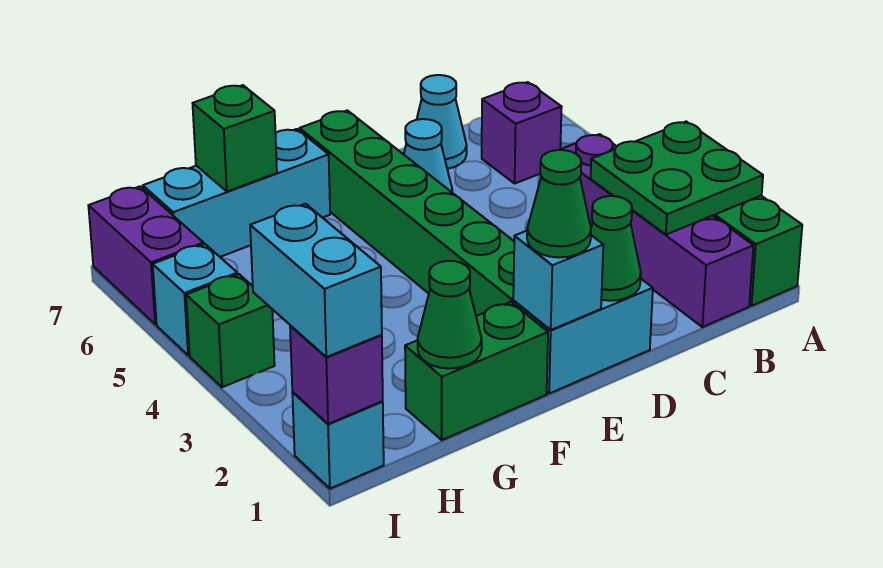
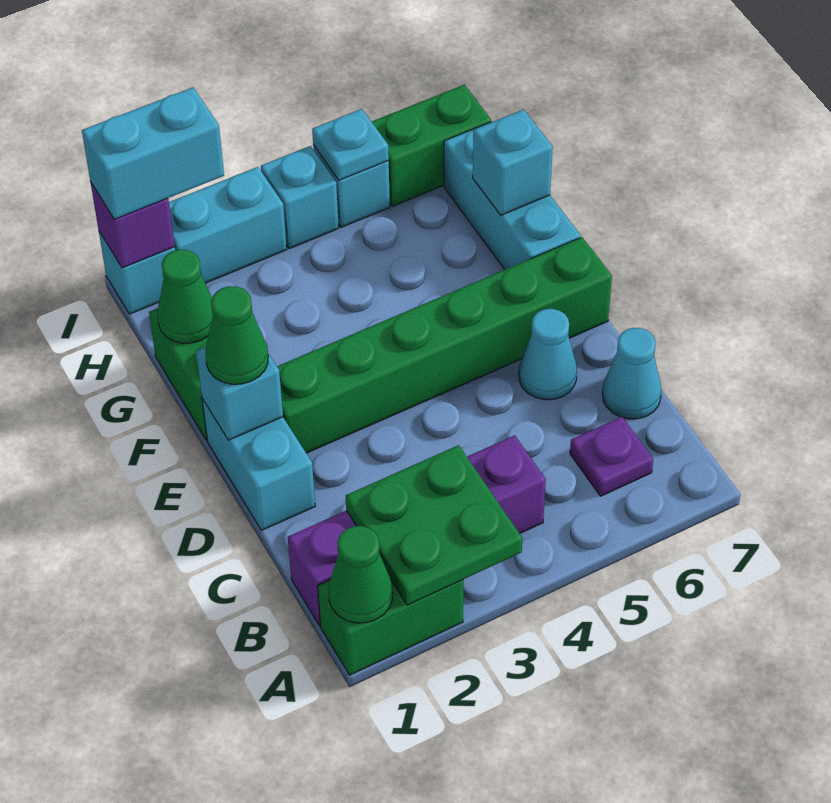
purple brick B6 level 1 -> purple plate B6 level 1
green cone D1 level 2 -> green cone A1 level 2
green brick G7 level 2 -> cyan brick G7 level 2
none -> cyan brick I2:I3 level 1
green brick I4 level 1 -> cyan brick I4 level 1
none -> cyan plate I5 level 2
purple brick I6:I7 level 1 -> green brick I6:I7 level 1

